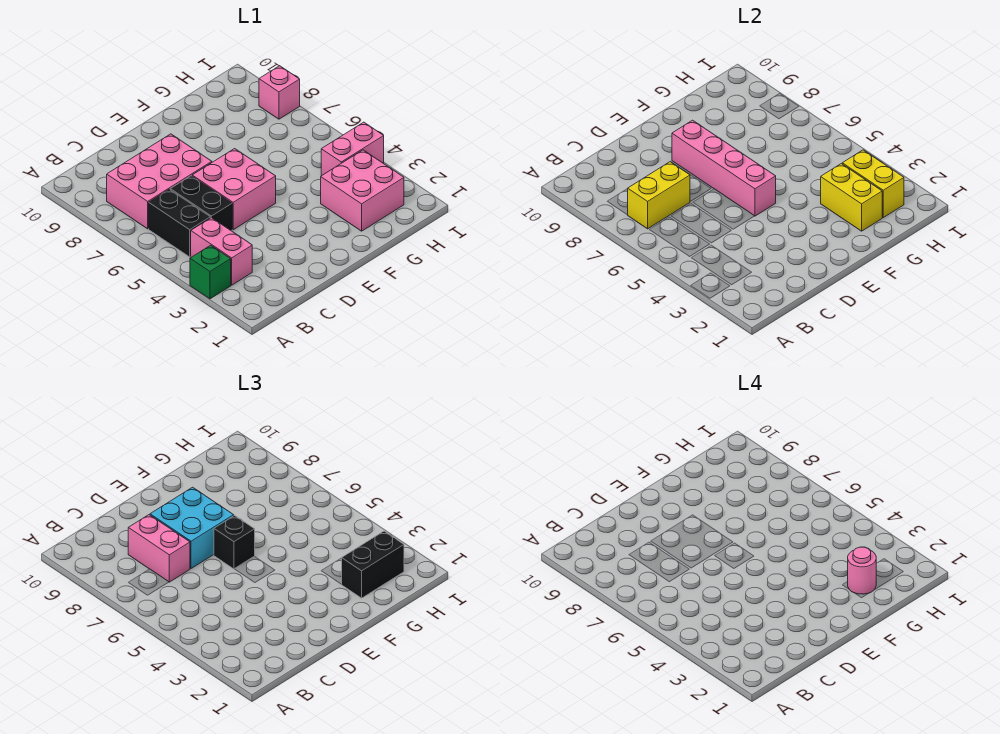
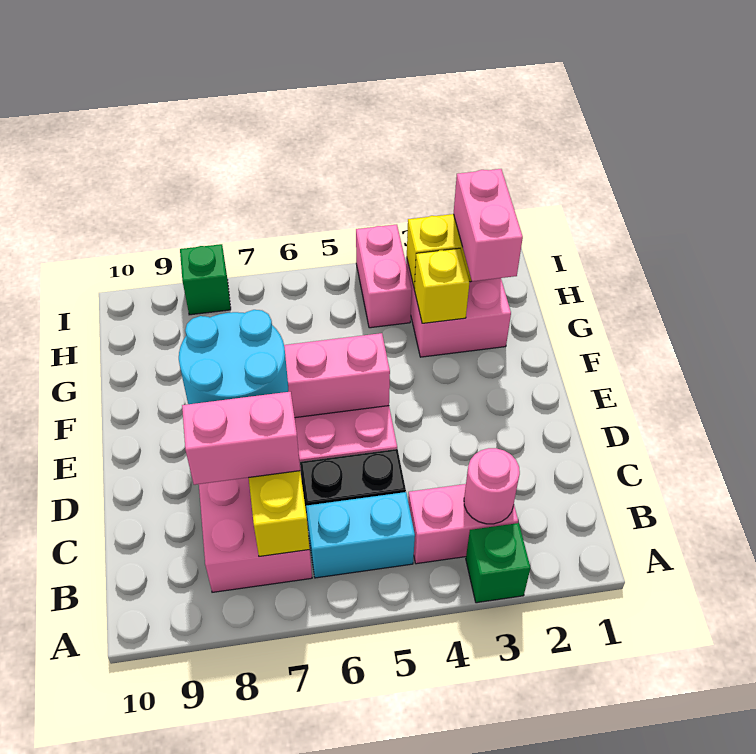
black brick B5:B6 level 1 -> cyan brick B5:B6 level 1
cyan brick D7:E8 level 3 -> cyan round brick D7:E8 level 3
black brick E6 level 3 -> none
yellow brick G2:G3 level 2 -> yellow brick G3 level 2
black brick G2:H2 level 3 -> pink brick G2:H2 level 3
pink round brick G2 level 4 -> pink round brick B3 level 2
pink brick I8 level 1 -> green brick I8 level 1

